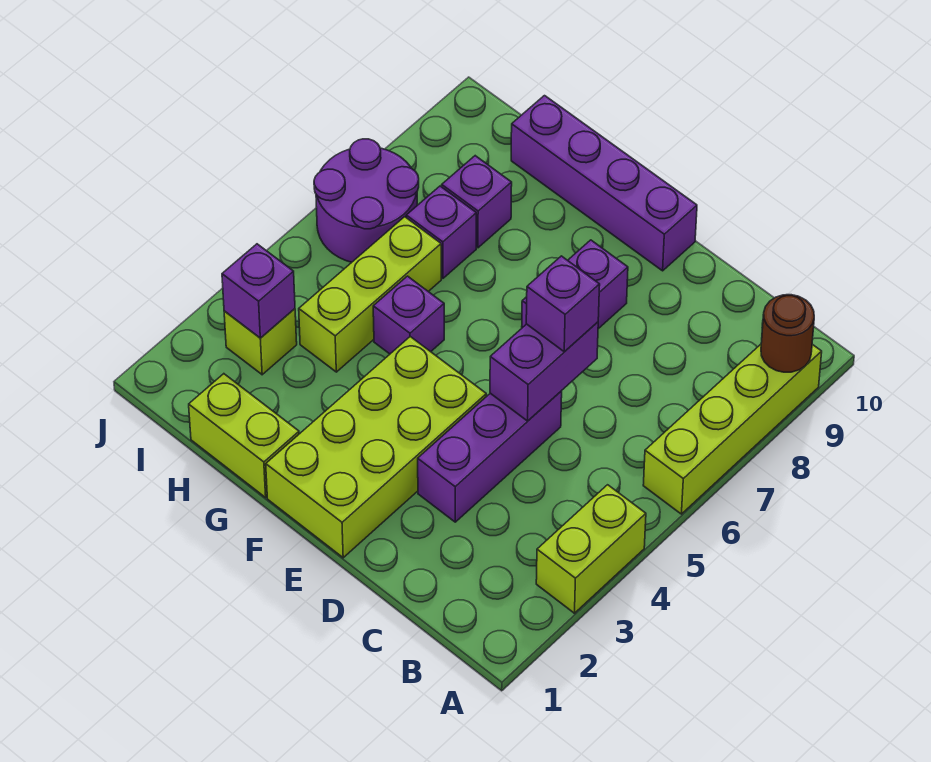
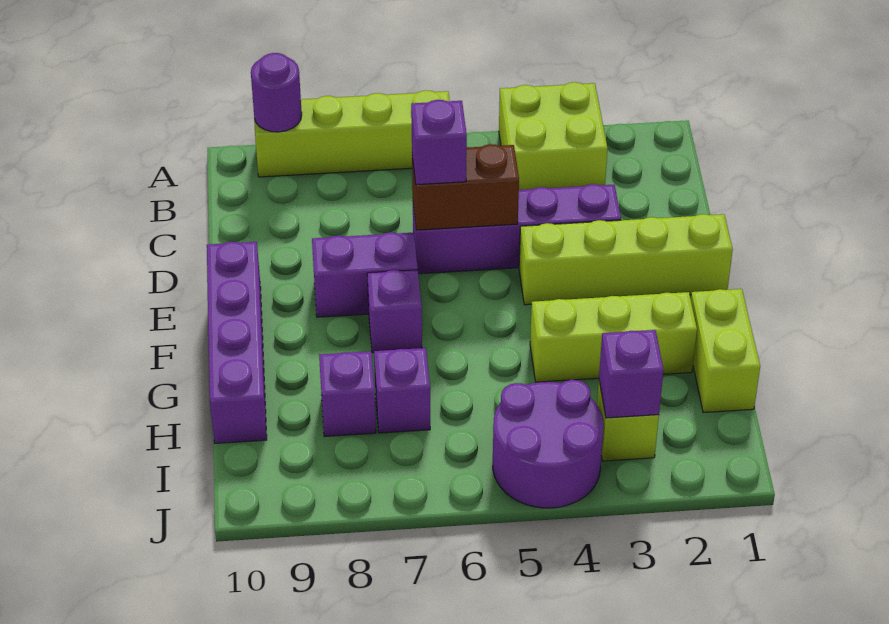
lime brick A3:A4 level 1 -> lime brick A3:B4 level 1
brown round brick A9 level 2 -> purple round brick A9 level 2
purple brick D3:D5 level 1 -> purple brick D3:D6 level 1
purple brick D5:D6 level 2 -> brown brick D5:D6 level 2
lime brick E1:F4 level 1 -> lime brick E1:E4 level 1
purple brick G5 level 1 -> purple brick F7 level 1
lime brick H4:H6 level 1 -> lime brick G2:G4 level 1
purple round brick I6:J7 level 1 -> purple round brick I4:J5 level 1

